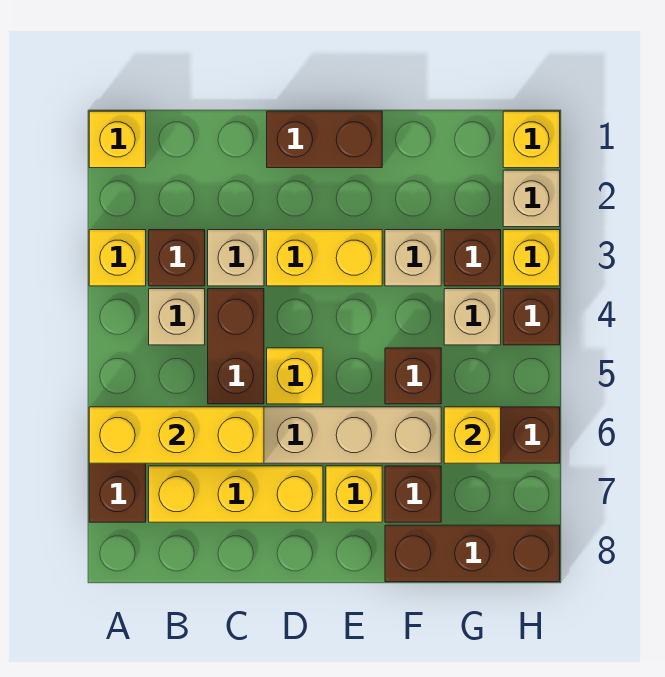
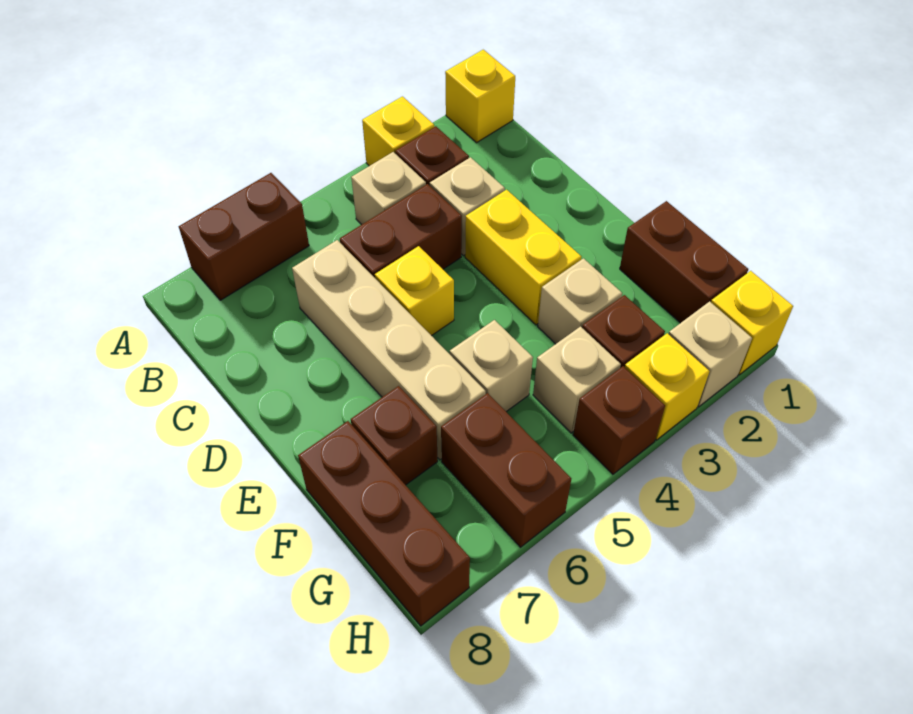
yellow brick A6:C6 level 2 -> none
yellow brick B7:D7 level 1 -> none
brown brick D1:E1 level 1 -> brown brick F1:G1 level 1
yellow brick E7 level 1 -> none
brown brick F5 level 1 -> tan brick F5 level 1
yellow brick G6 level 2 -> none

